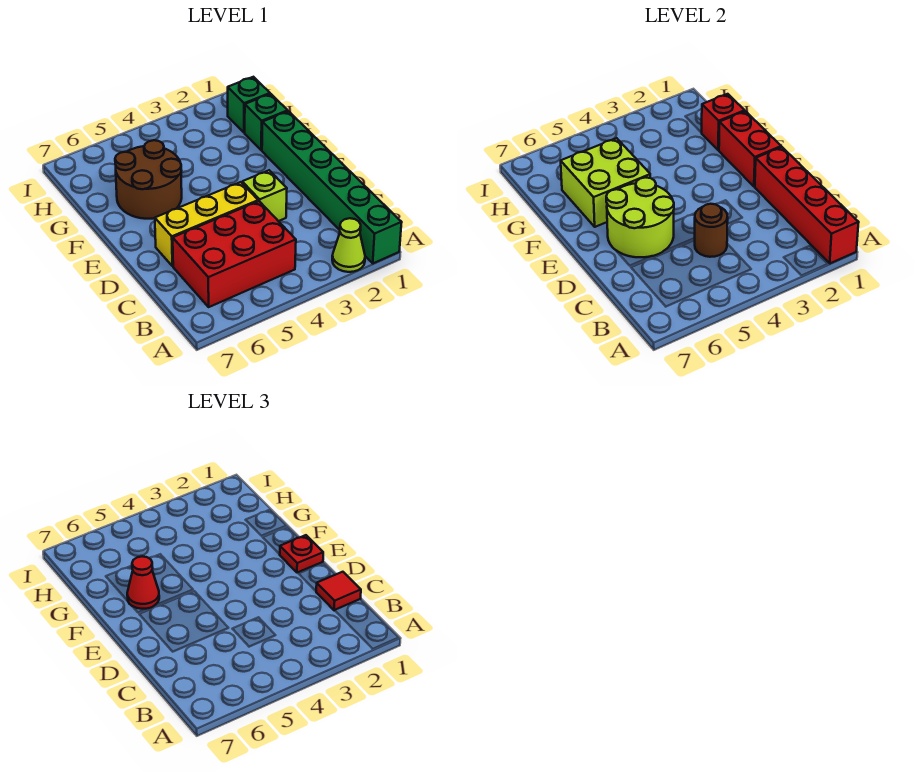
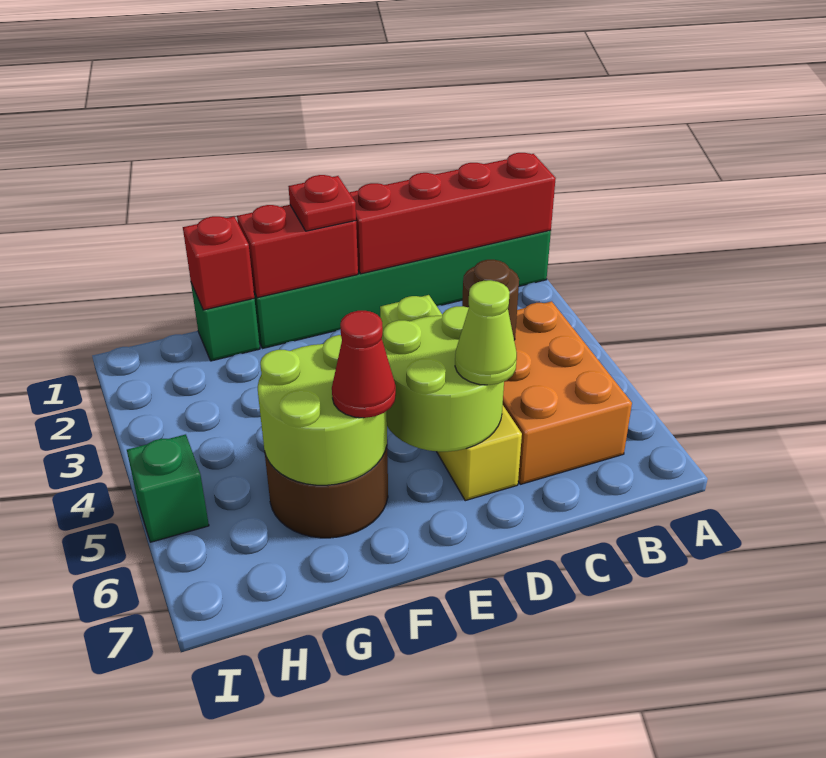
lime cone A2 level 1 -> lime cone D6 level 3
red brick B4:C6 level 1 -> orange brick B4:C6 level 1
red tile C1 level 3 -> none
lime brick F5:G6 level 2 -> lime round brick F5:G6 level 2
green brick H1 level 1 -> green brick I5 level 1

